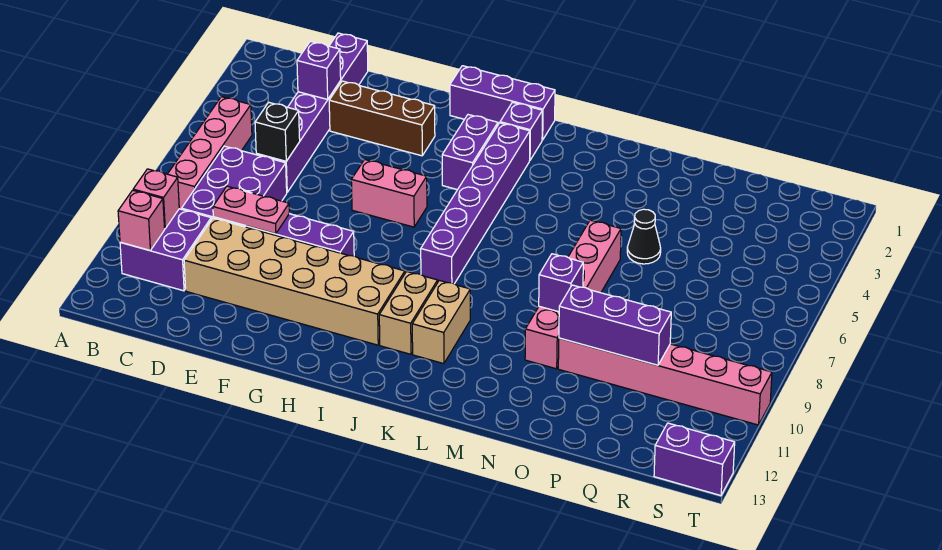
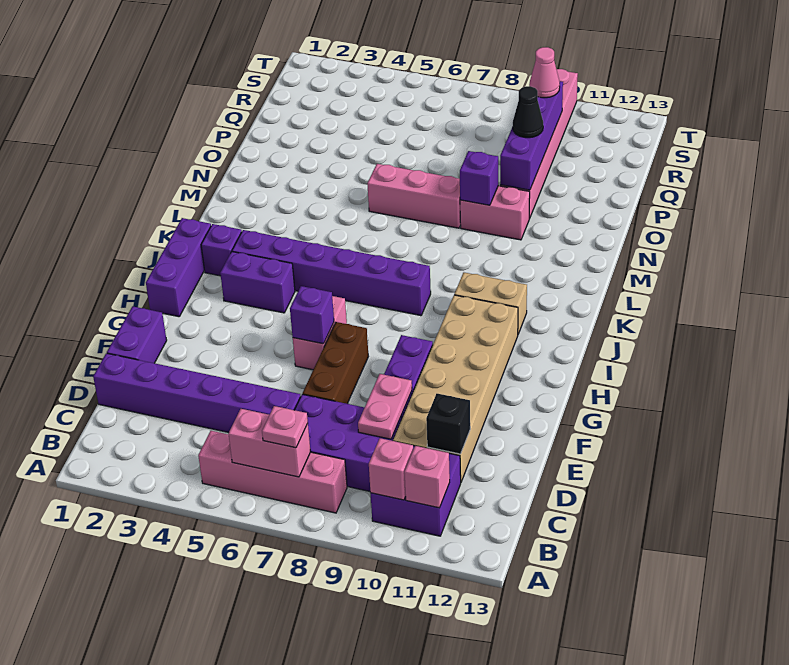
none -> pink brick B6:B7 level 2
none -> pink plate B7 level 3
purple brick D3 level 2 -> purple brick G6 level 2
black brick D6 level 2 -> black brick D11 level 2
brown brick E3:G3 level 1 -> brown brick E7:G7 level 1
tan brick K10:K11 level 1 -> none
black cone O5 level 1 -> black cone P10 level 3
purple brick O10:Q10 level 2 -> purple brick O10:R10 level 2
none -> pink cone R10 level 3
purple brick S13:T13 level 1 -> purple brick E1:F1 level 1

